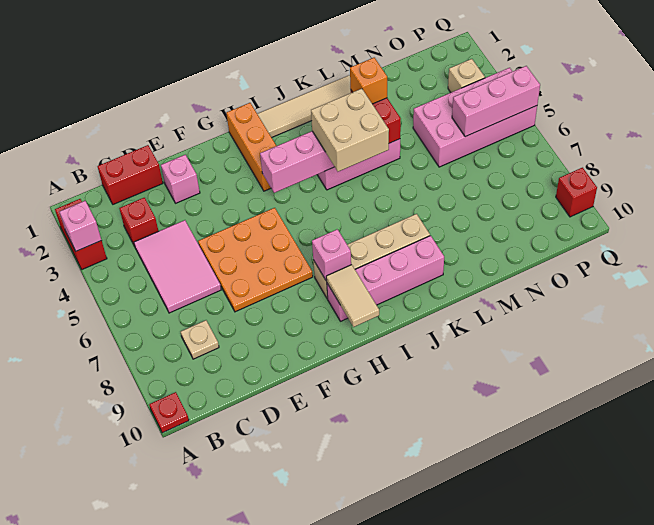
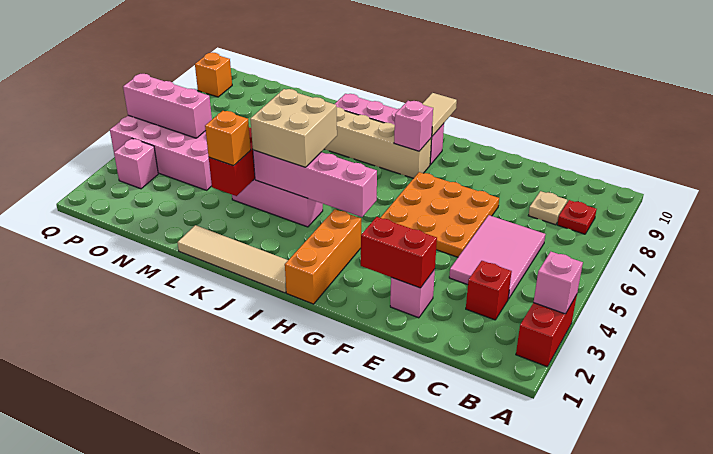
red plate A10 level 1 -> red plate B8 level 1
red brick C1:D1 level 1 -> red brick E2:F2 level 2
tan brick P3 level 1 -> pink brick P3 level 1
red brick Q9 level 1 -> orange brick Q9 level 1

